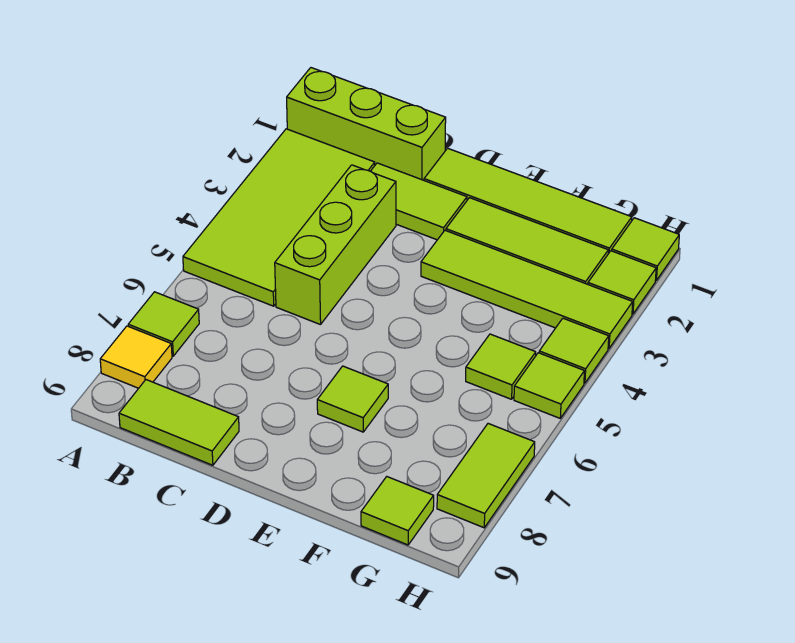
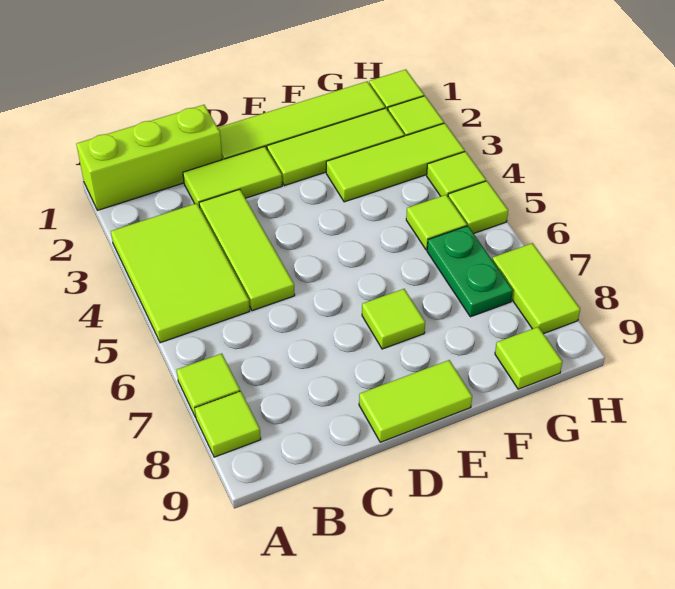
lime tile A2:B5 level 1 -> lime tile A3:B5 level 1
yellow tile A8 level 1 -> lime tile A8 level 1
lime tile B9:C9 level 1 -> lime tile D9:E9 level 1
lime brick C3:C5 level 1 -> lime tile C3:C5 level 1
lime tile E3:H3 level 1 -> lime tile F3:H3 level 1
none -> green plate G6:G7 level 1

